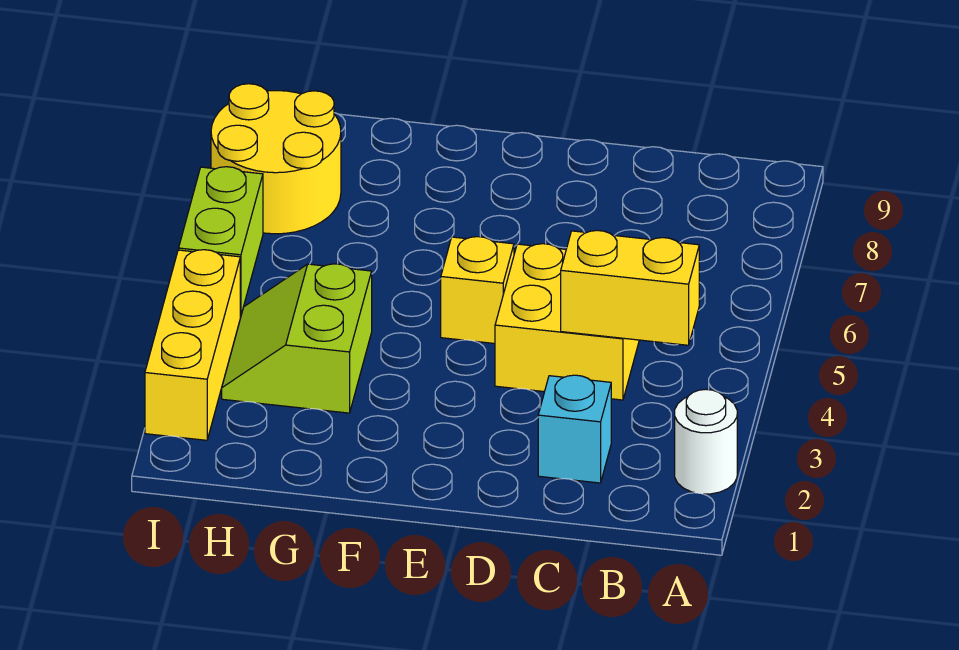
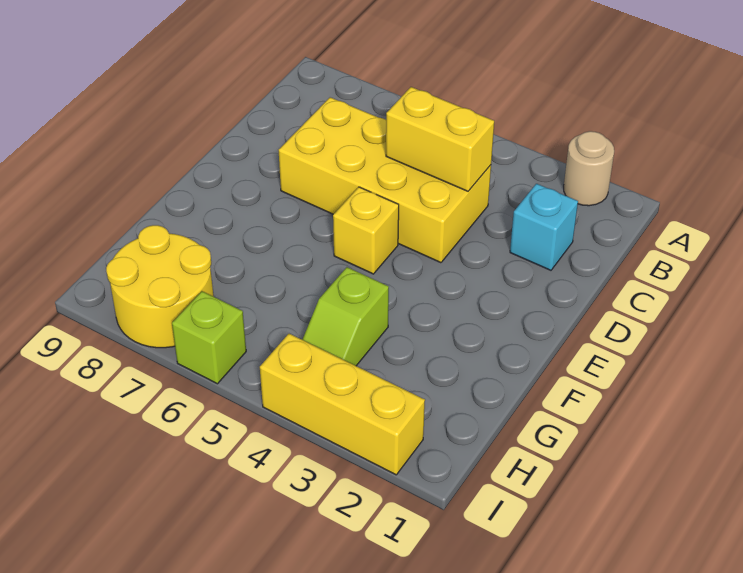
white round brick A2 level 1 -> tan round brick A2 level 1
yellow brick B4:C4 level 2 -> yellow brick C4:C5 level 2
yellow brick C4:D5 level 1 -> yellow brick C4:D7 level 1
lime slope G3:H4 level 1 top G -> lime slope G4:H4 level 1 top G
lime brick I5:I6 level 1 -> lime brick I6 level 1

